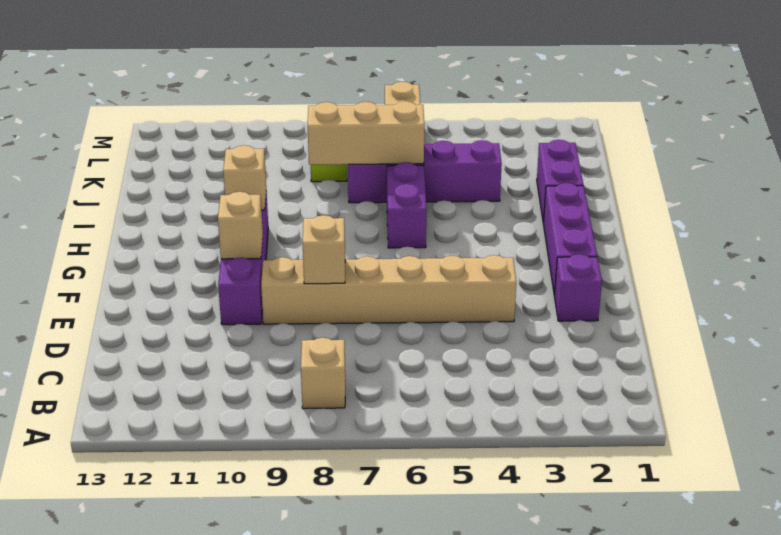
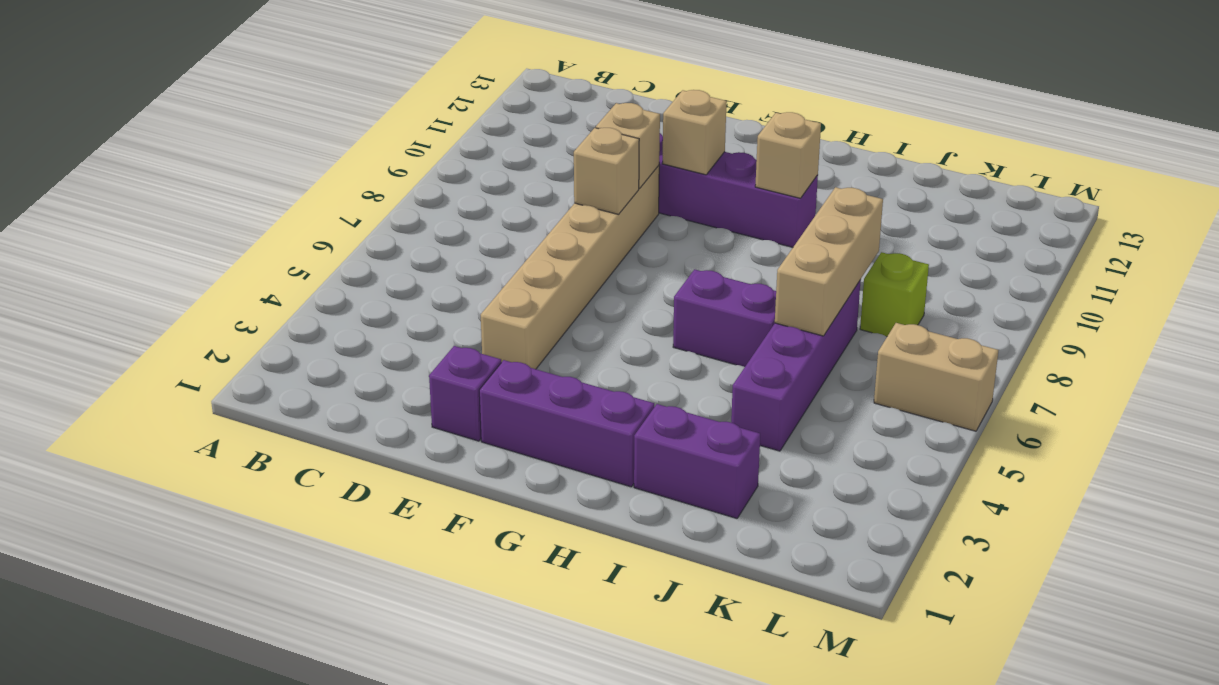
tan brick B8 level 1 -> tan brick E9 level 2

